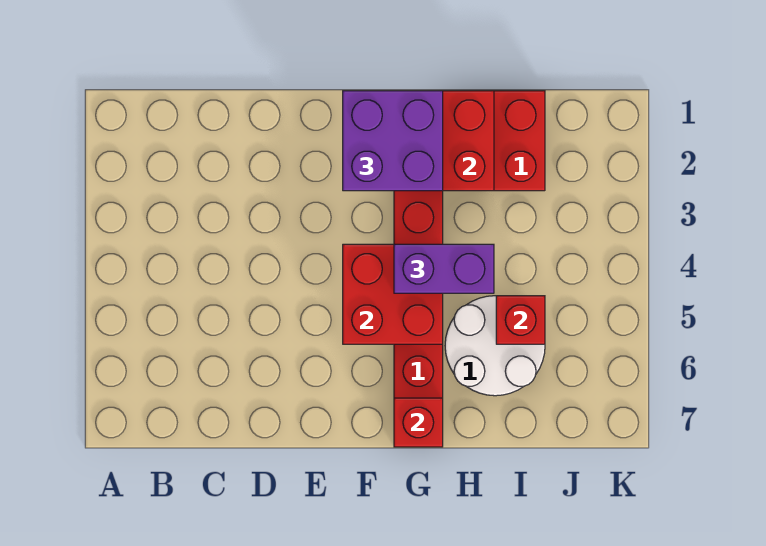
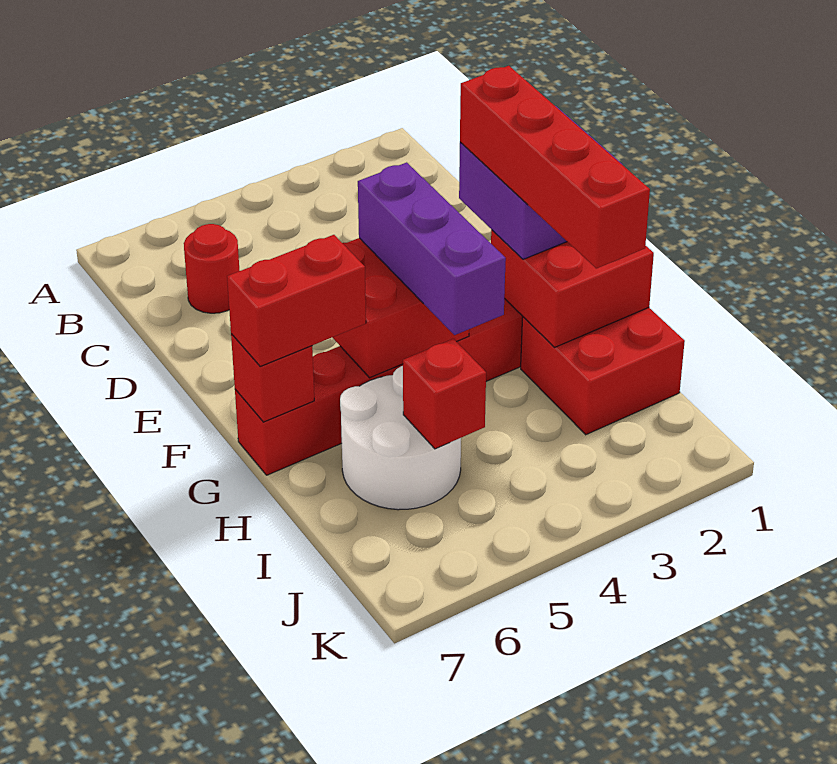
none -> red round brick C6 level 1
none -> red brick F2:I2 level 4
purple brick G4:H4 level 3 -> purple brick F4:H4 level 3
none -> red brick G6:G7 level 3

